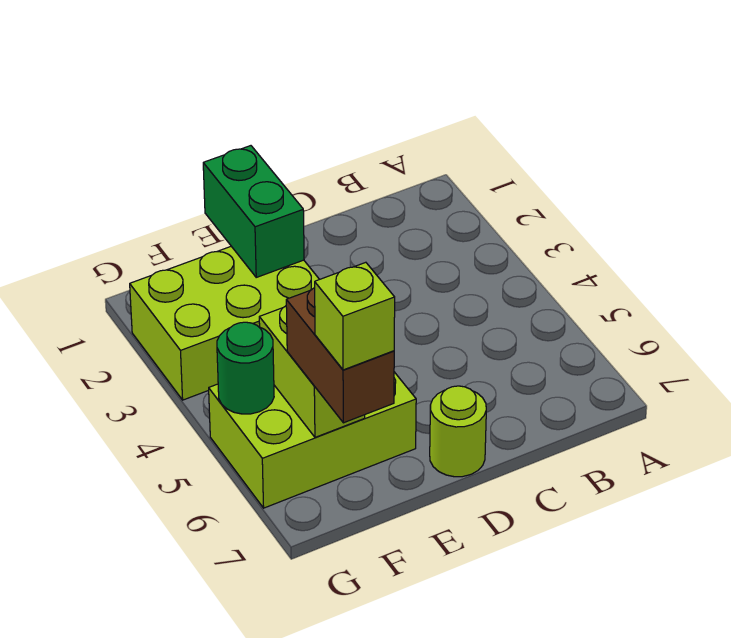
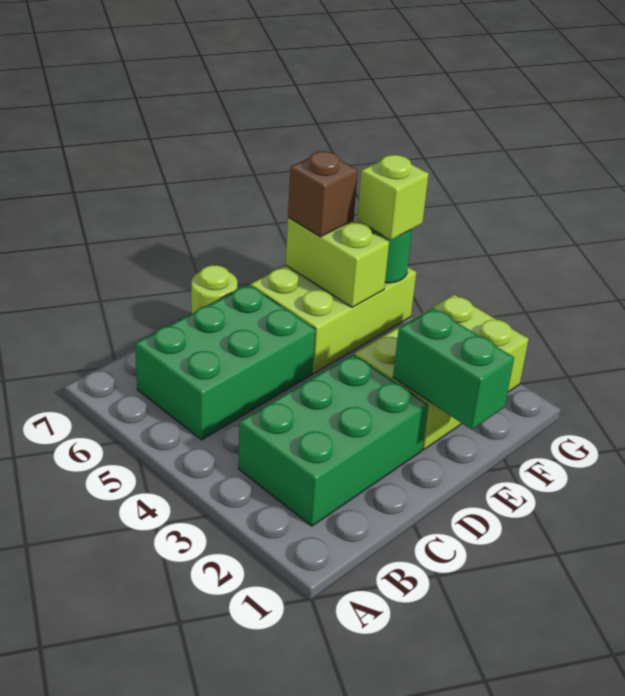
none -> green brick B2:D3 level 1
none -> green brick B5:D6 level 1
brown brick F6:F7 level 3 -> brown brick F6 level 3
lime brick F7 level 4 -> lime brick G5 level 3

